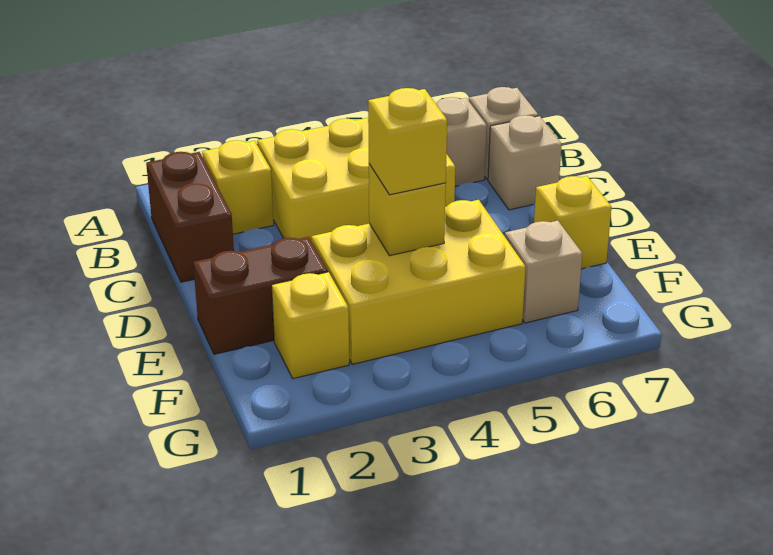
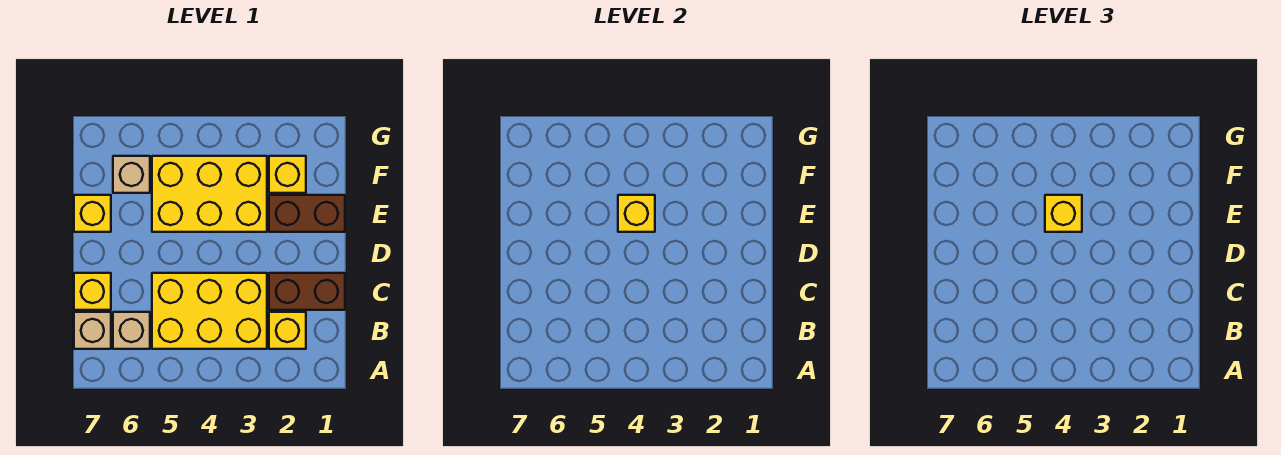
brown brick B1:C1 level 1 -> brown brick C1:C2 level 1
tan brick C7 level 1 -> yellow brick C7 level 1

